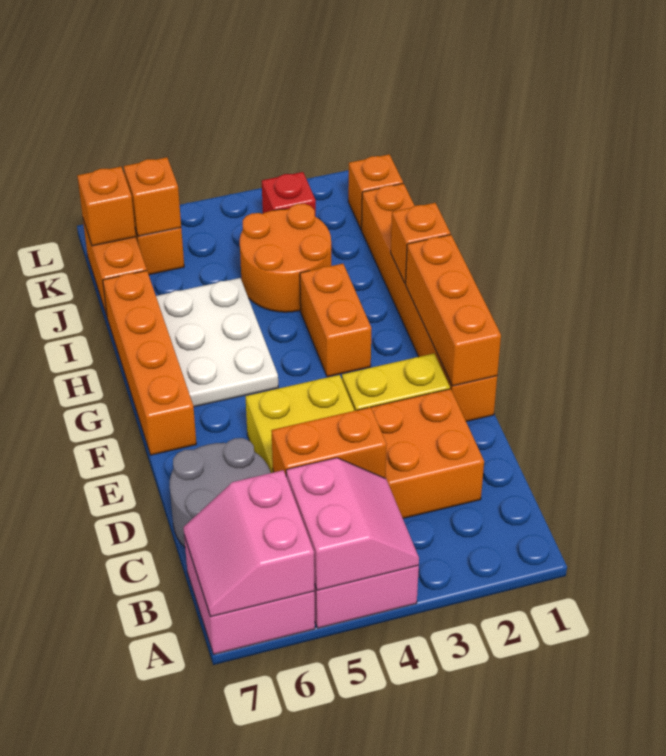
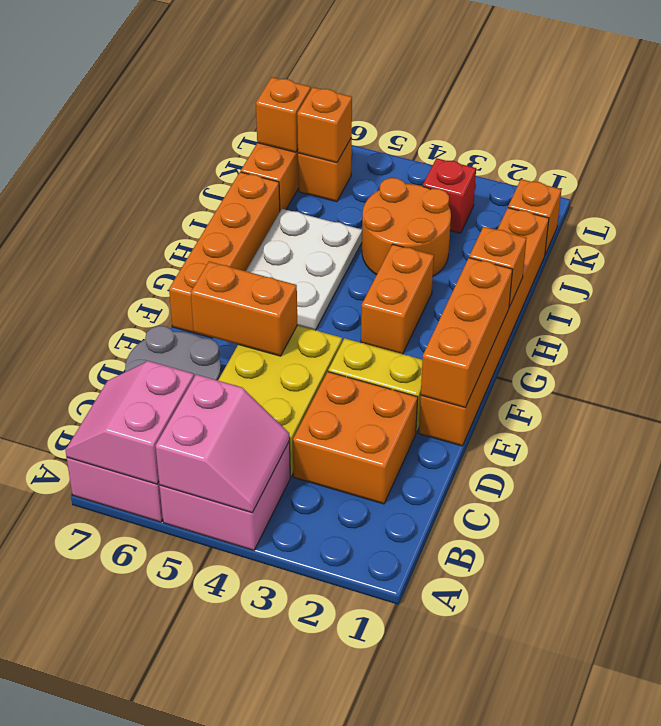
orange brick C4:C5 level 2 -> orange brick E5:E6 level 2

